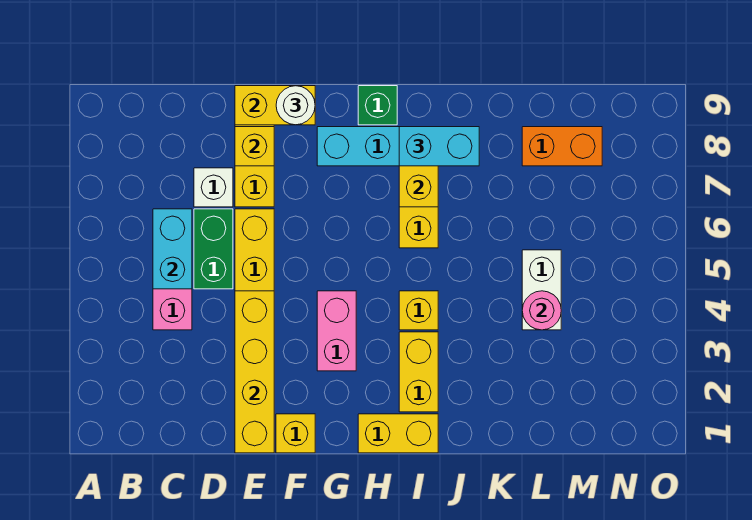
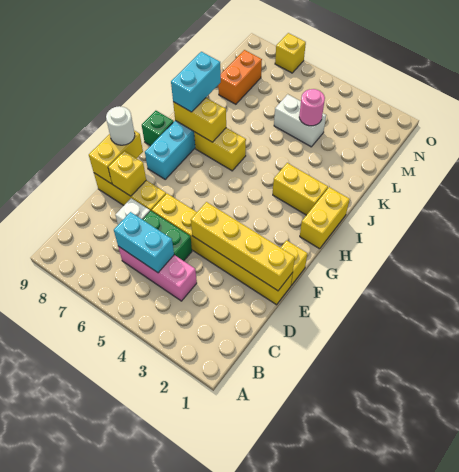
pink brick G3:G4 level 1 -> none
yellow brick I4 level 1 -> yellow brick O7 level 1

